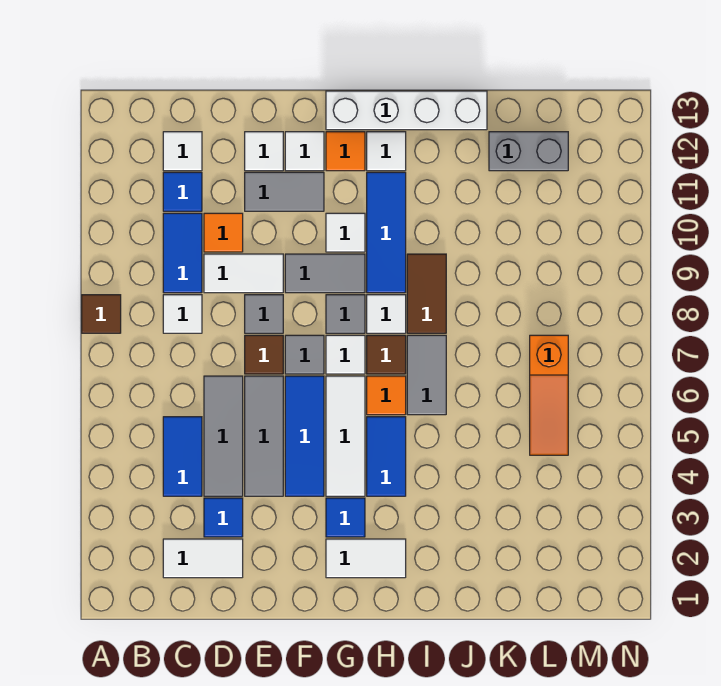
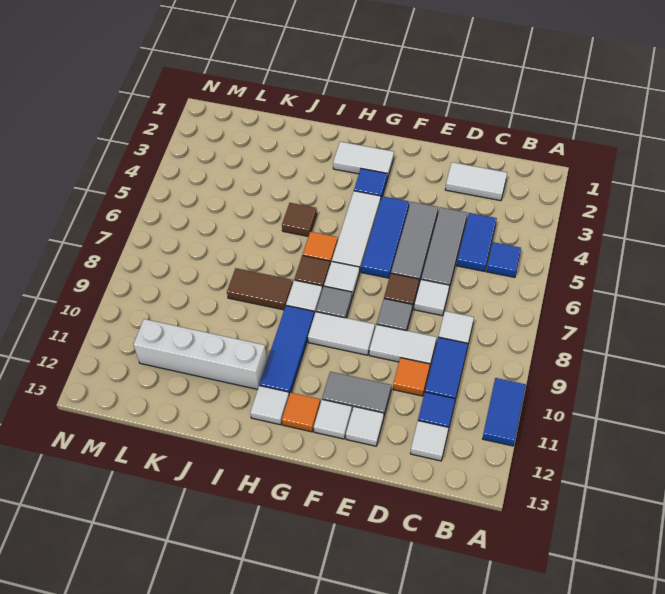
brown tile A8 level 1 -> brown tile I5 level 1
blue tile D3 level 1 -> blue tile B5 level 1
grey tile F7 level 1 -> none
grey tile F9:G9 level 1 -> white tile F9:G9 level 1
white tile G10 level 1 -> white tile D7 level 1
white brick G13:J13 level 1 -> white brick I11:L11 level 1
blue tile H4:H5 level 1 -> blue tile A10:A11 level 1
grey tile I6:I7 level 1 -> none
brown tile I8:I9 level 1 -> brown tile I8:J8 level 1
grey brick K12:L12 level 1 -> none
orange slope L5:L7 level 1 top 7 -> none

